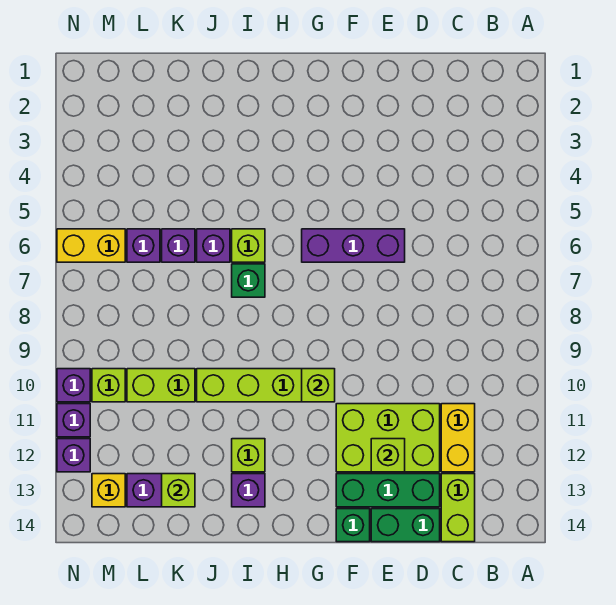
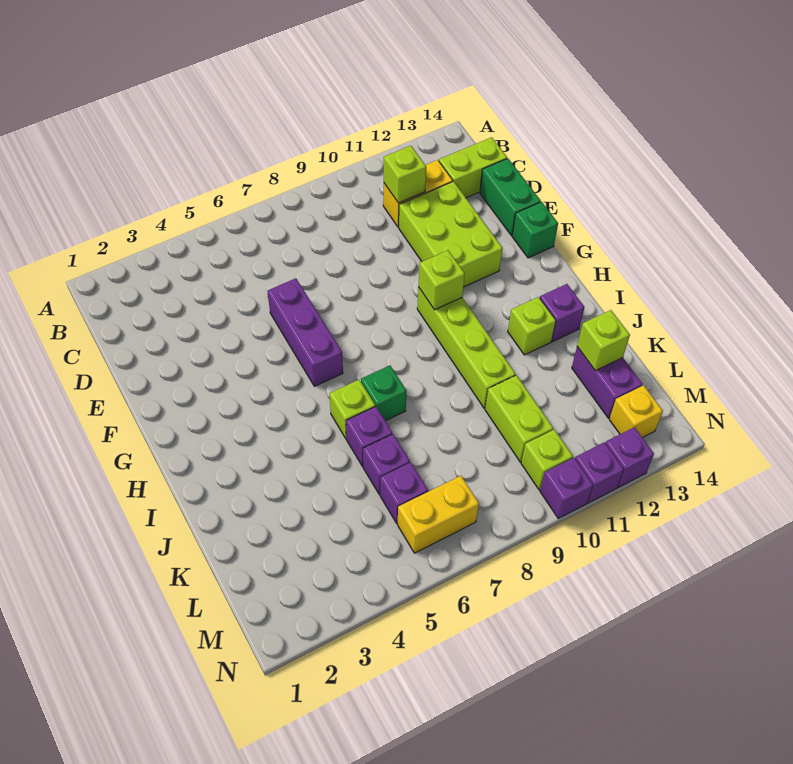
green brick D13:F13 level 1 -> none
lime brick E12 level 2 -> lime brick C11 level 2
yellow brick M6:N6 level 1 -> yellow brick M6:M7 level 1

